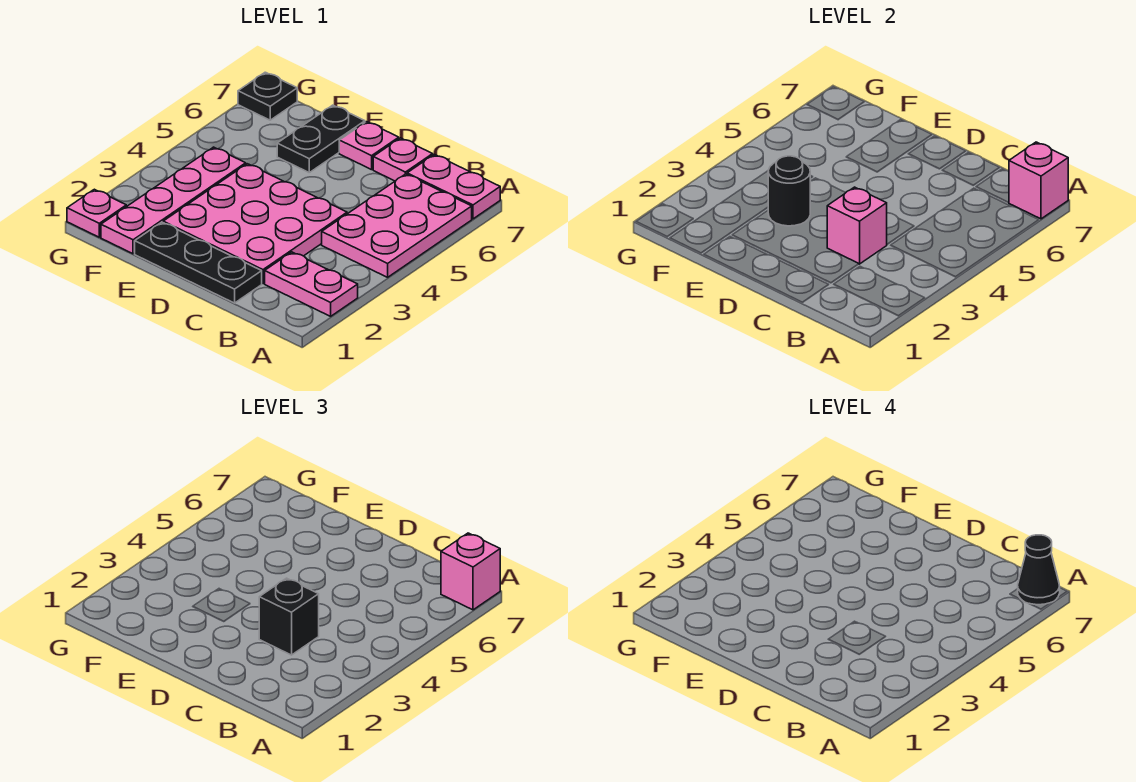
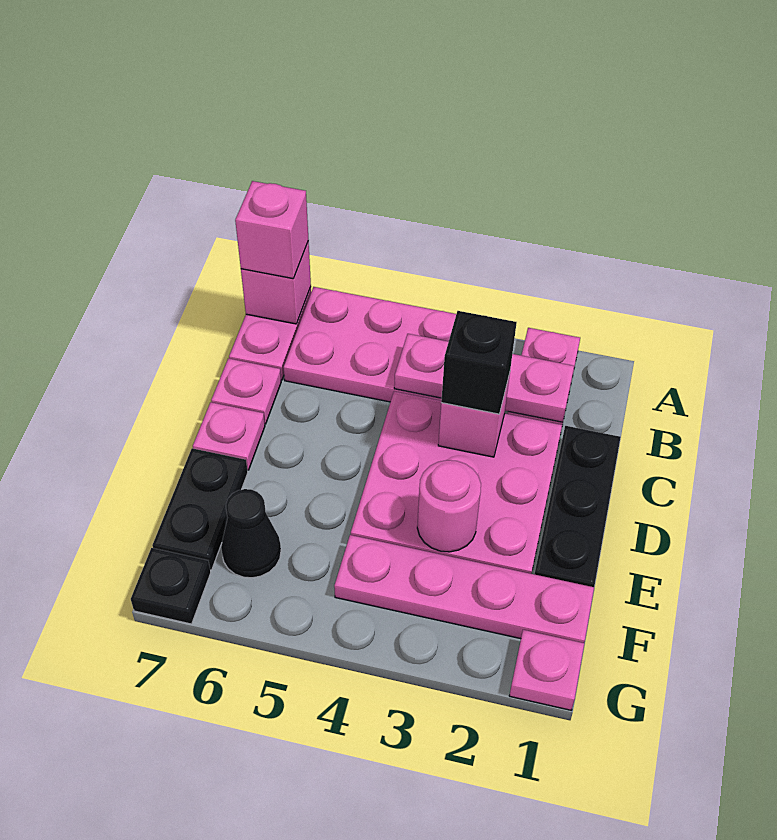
black cone A7 level 4 -> black cone F6 level 1
none -> pink plate B2:B4 level 2
black round brick E3 level 2 -> pink round brick E3 level 2
black plate E6:E7 level 1 -> black plate E7:F7 level 1

